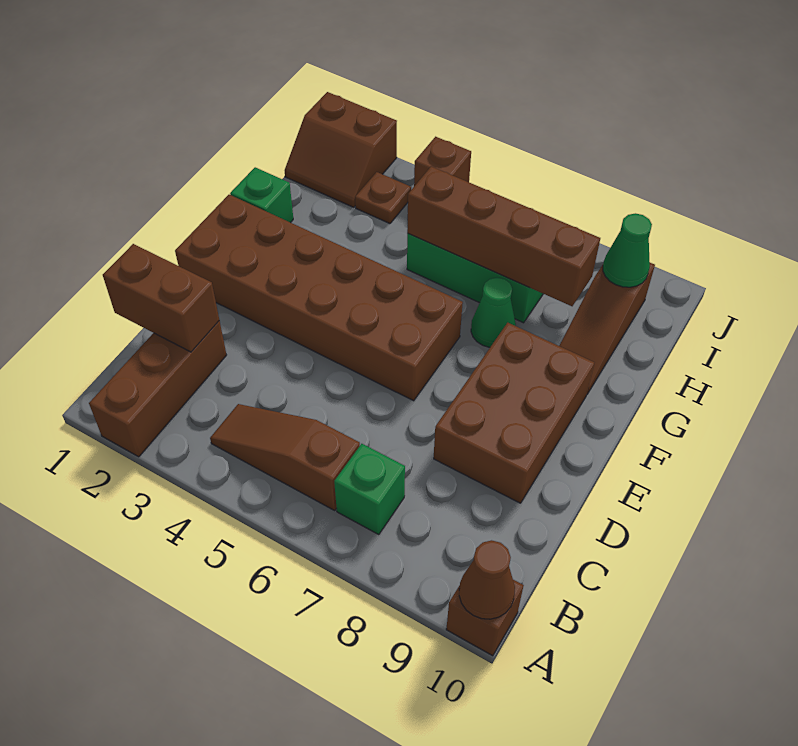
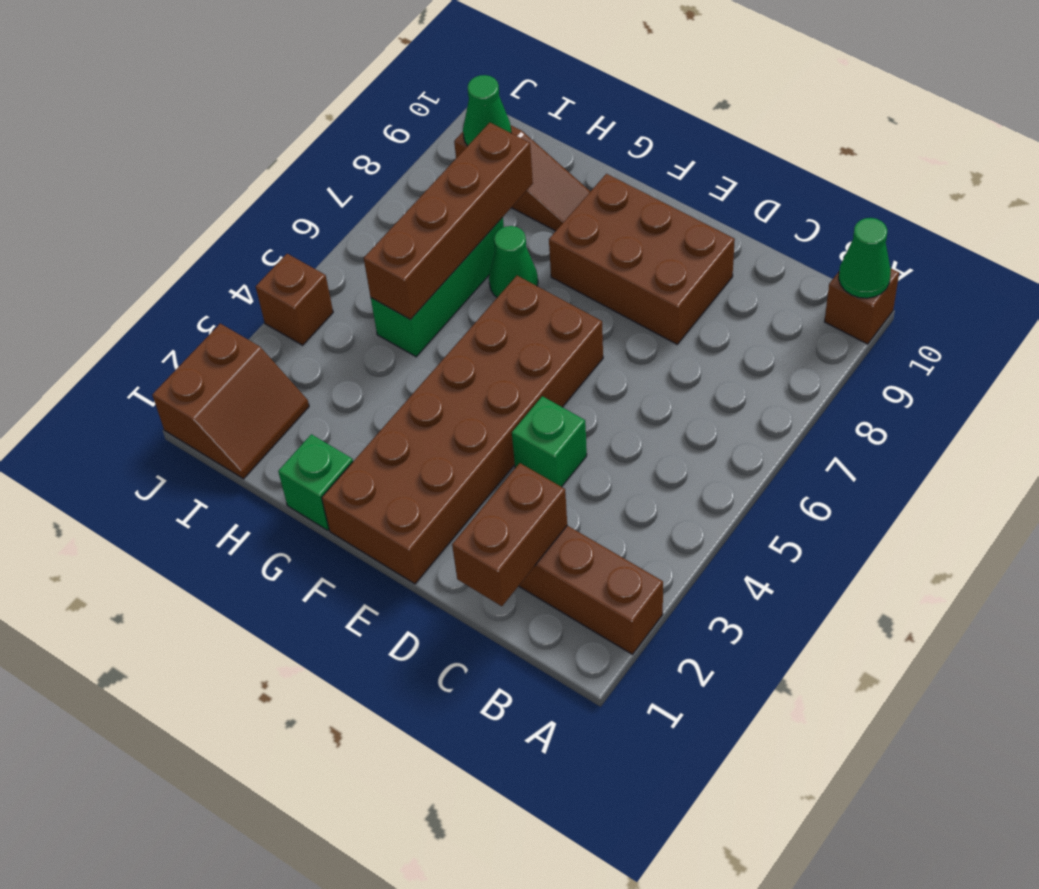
brown cone A10 level 2 -> green cone A10 level 2
brown slope B4:B6 level 1 top 6 -> none
green brick B7 level 1 -> green brick D4 level 1
brown plate I3 level 1 -> none

